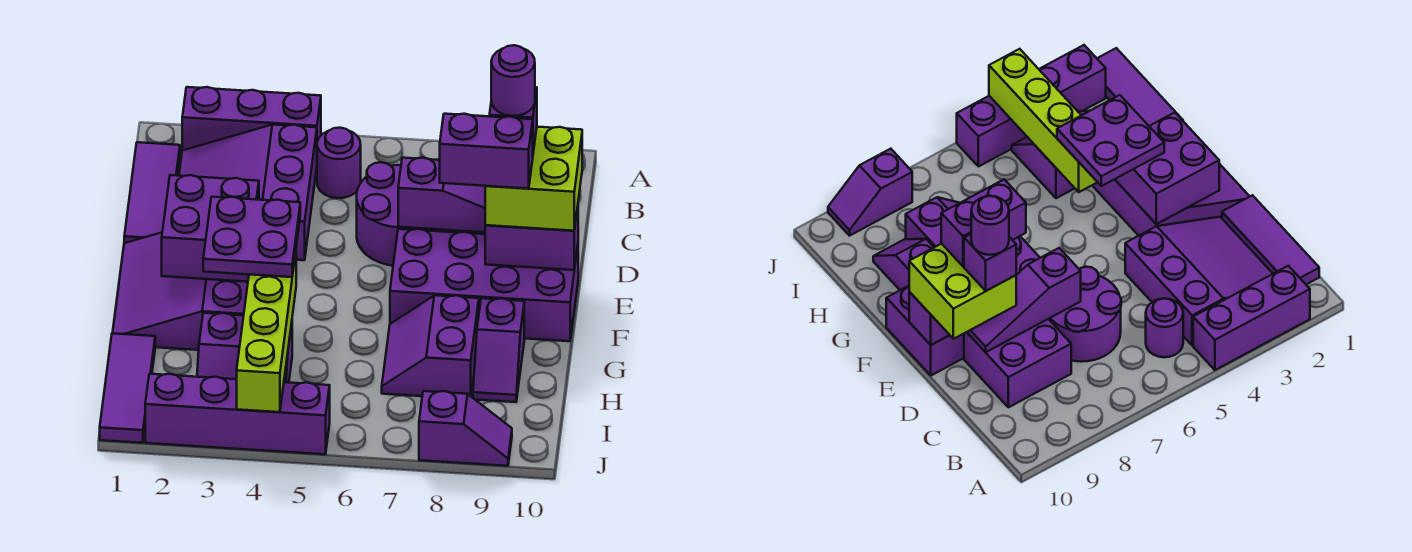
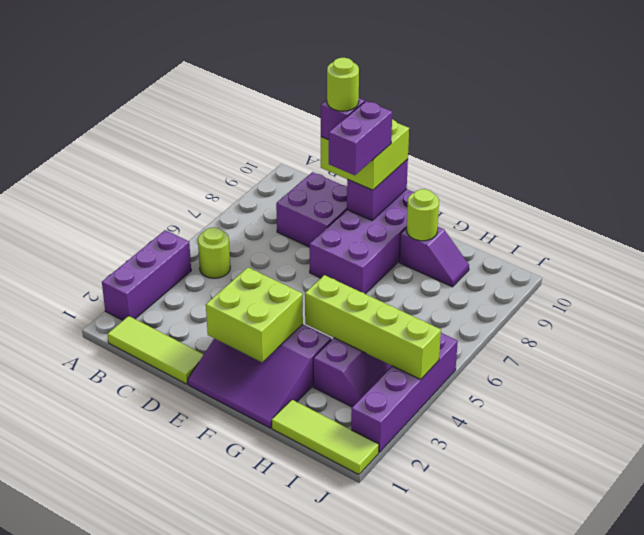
purple tile B1:D1 level 1 -> lime tile B1:D1 level 1
purple slope B2:D4 level 1 top 4 -> none
purple round brick B5 level 1 -> lime round brick B5 level 1
purple round brick C6:D7 level 1 -> none
purple slope D7:D9 level 2 top 7 -> none
purple round brick D9 level 5 -> lime round brick D9 level 5
purple brick E2:F3 level 2 -> lime brick E2:F3 level 2
purple plate F3:G4 level 3 -> none
purple slope G7:H8 level 1 top 8 -> none
none -> lime round brick G9 level 2
purple tile H1:J1 level 1 -> lime tile H1:J1 level 1
purple slope J8:J9 level 1 top 8 -> none

